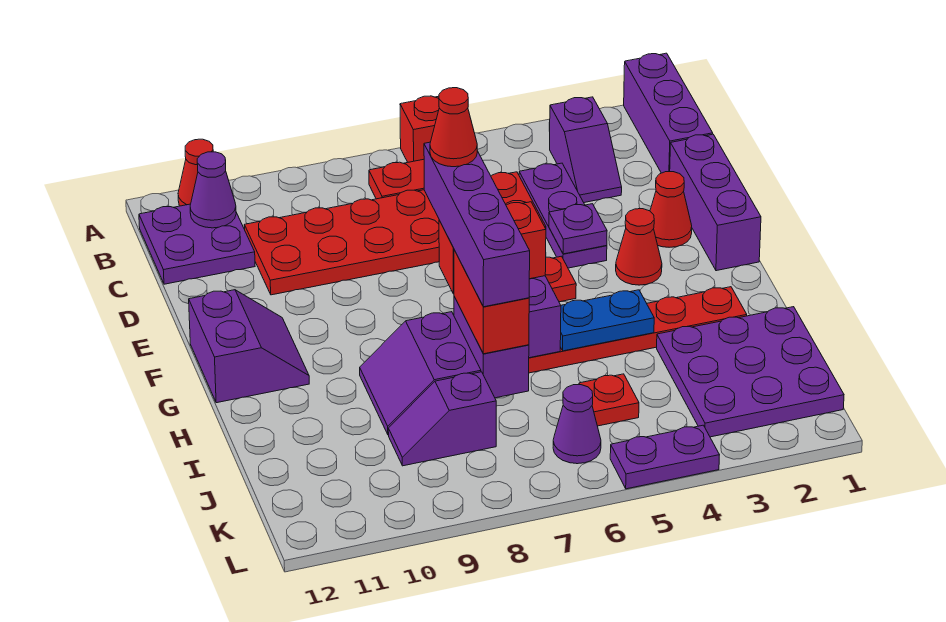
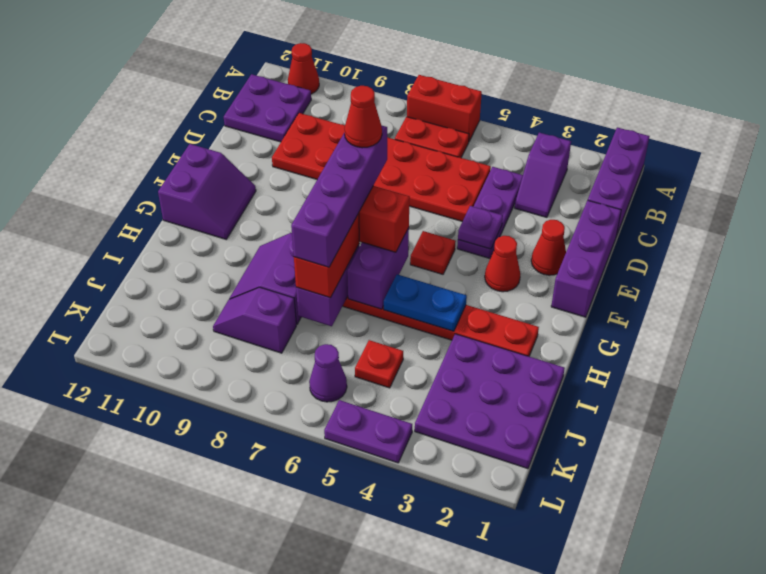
red brick A6 level 1 -> red brick A6:A7 level 1
purple cone B11 level 2 -> none

